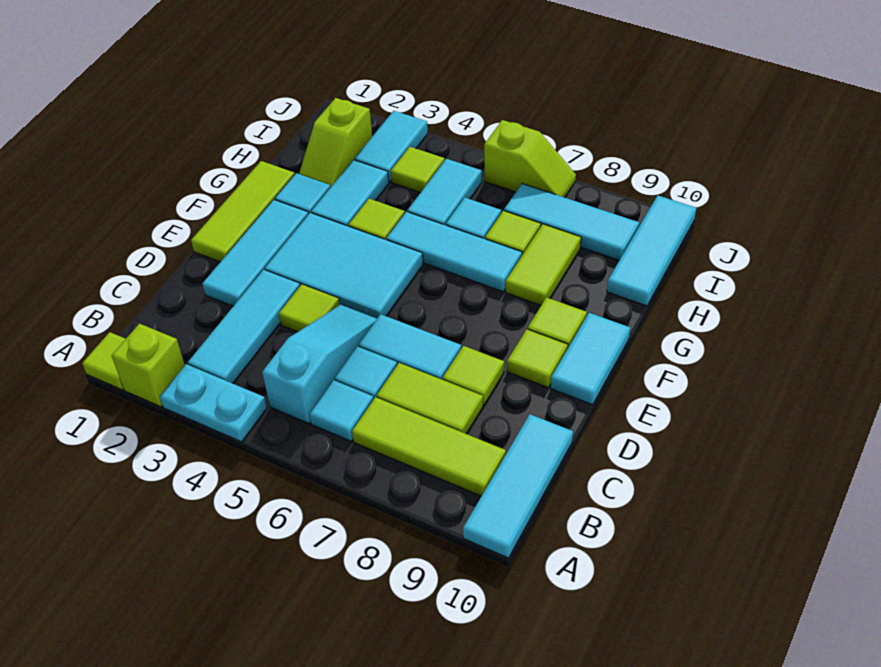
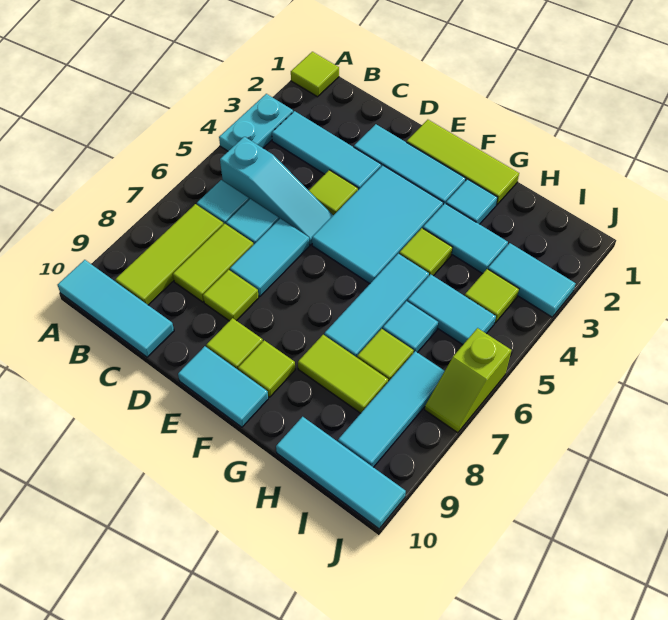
lime brick A2 level 1 -> none
lime slope H2:I2 level 1 top I -> none

